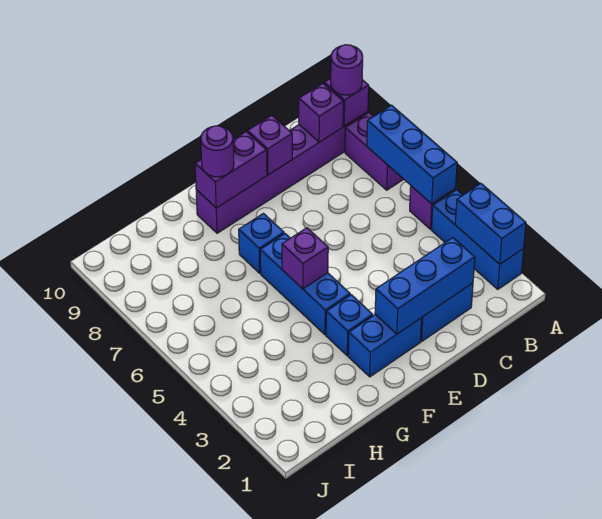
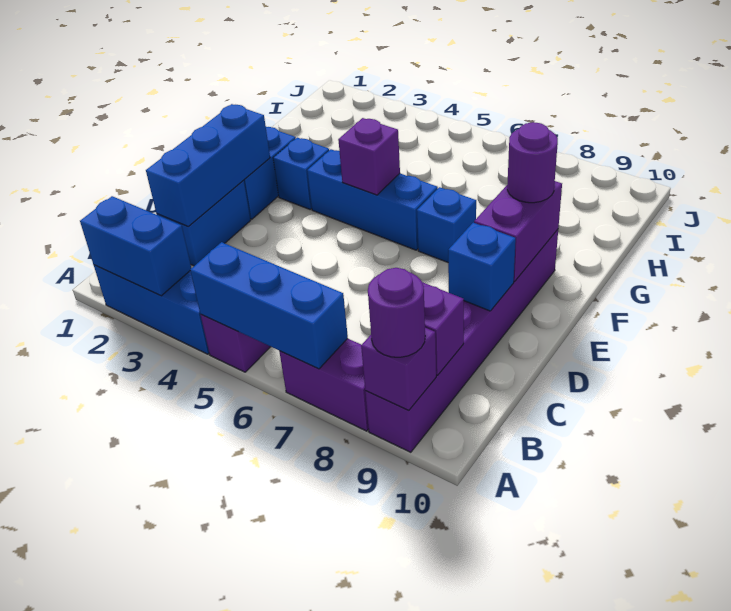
purple brick D9 level 2 -> blue brick D9 level 2

